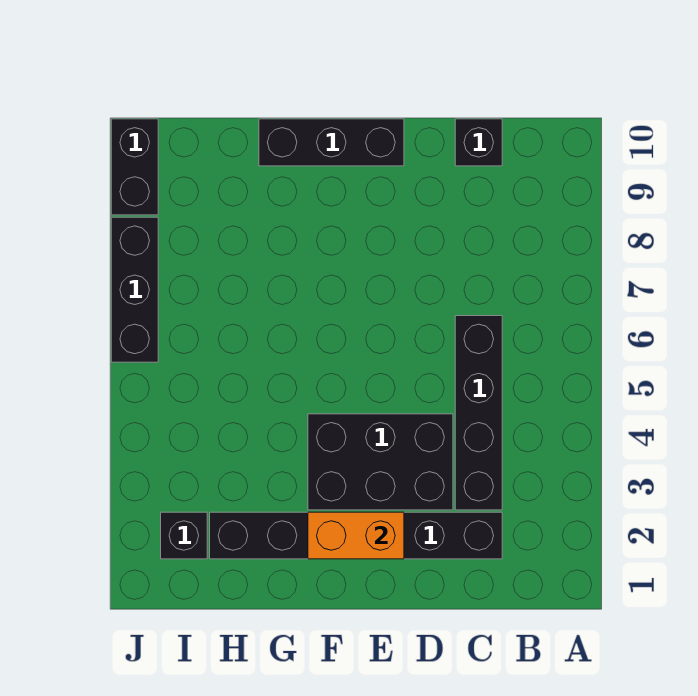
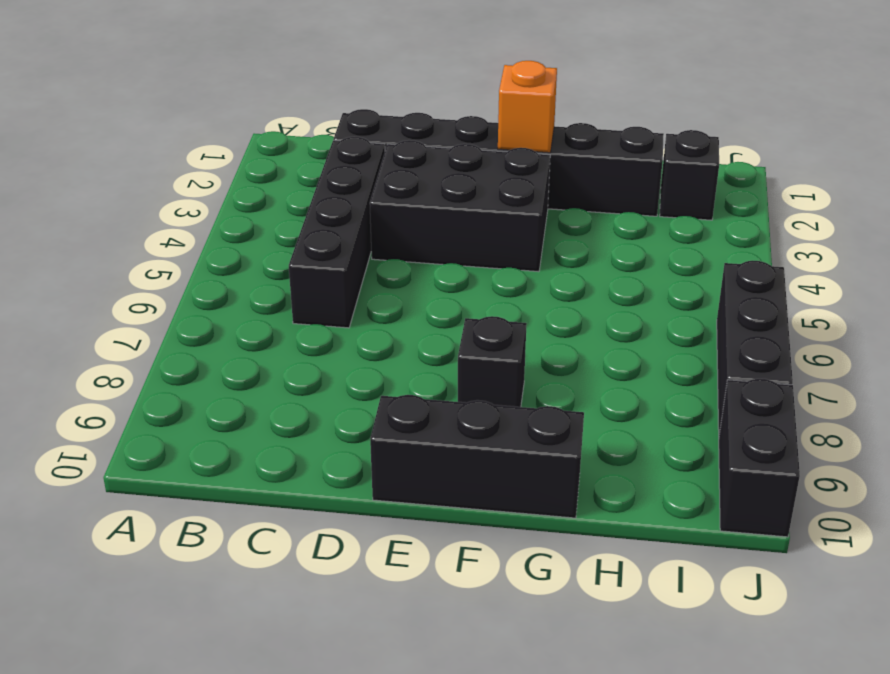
black brick C10 level 1 -> black brick F8 level 1
orange brick E2:F2 level 2 -> orange brick F2 level 2

